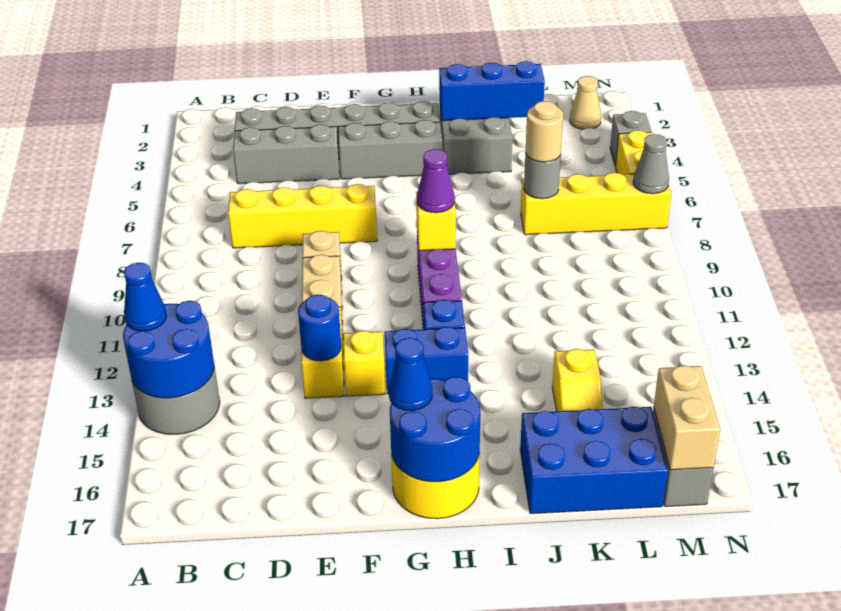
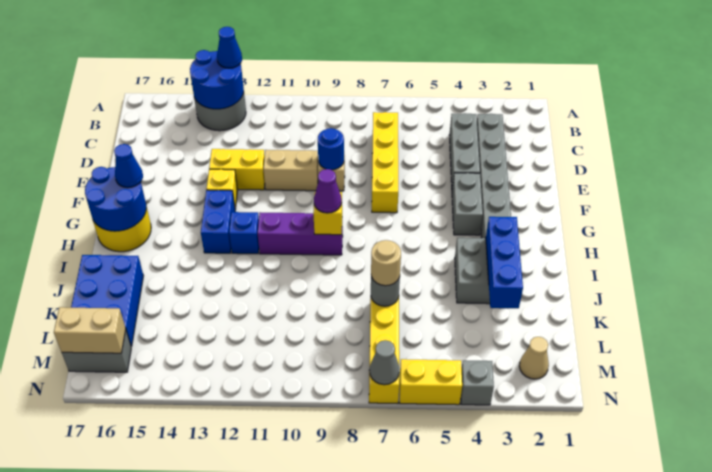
blue round brick E13 level 2 -> blue round brick E9 level 2
grey brick F4:H4 level 1 -> grey brick F4:G4 level 1
yellow slope K14:K15 level 1 top 14 -> none

